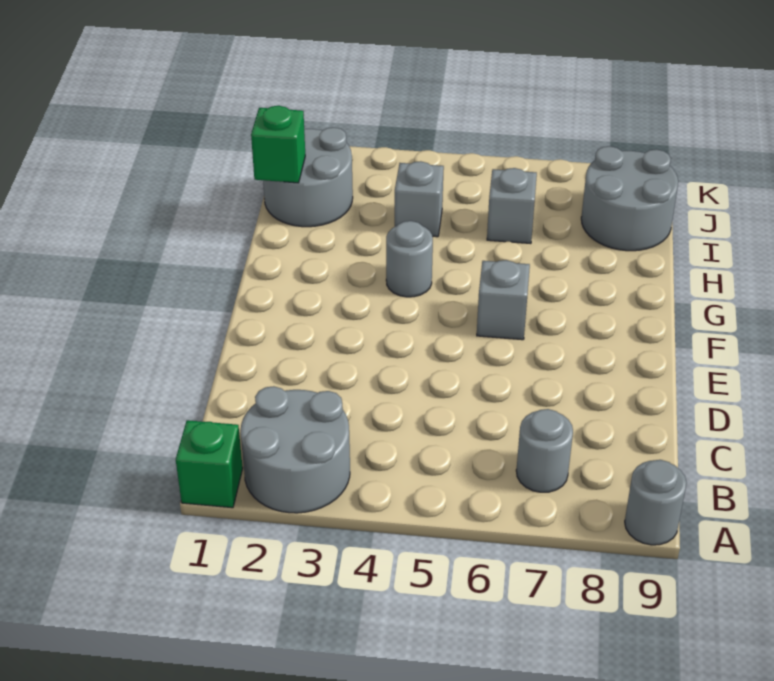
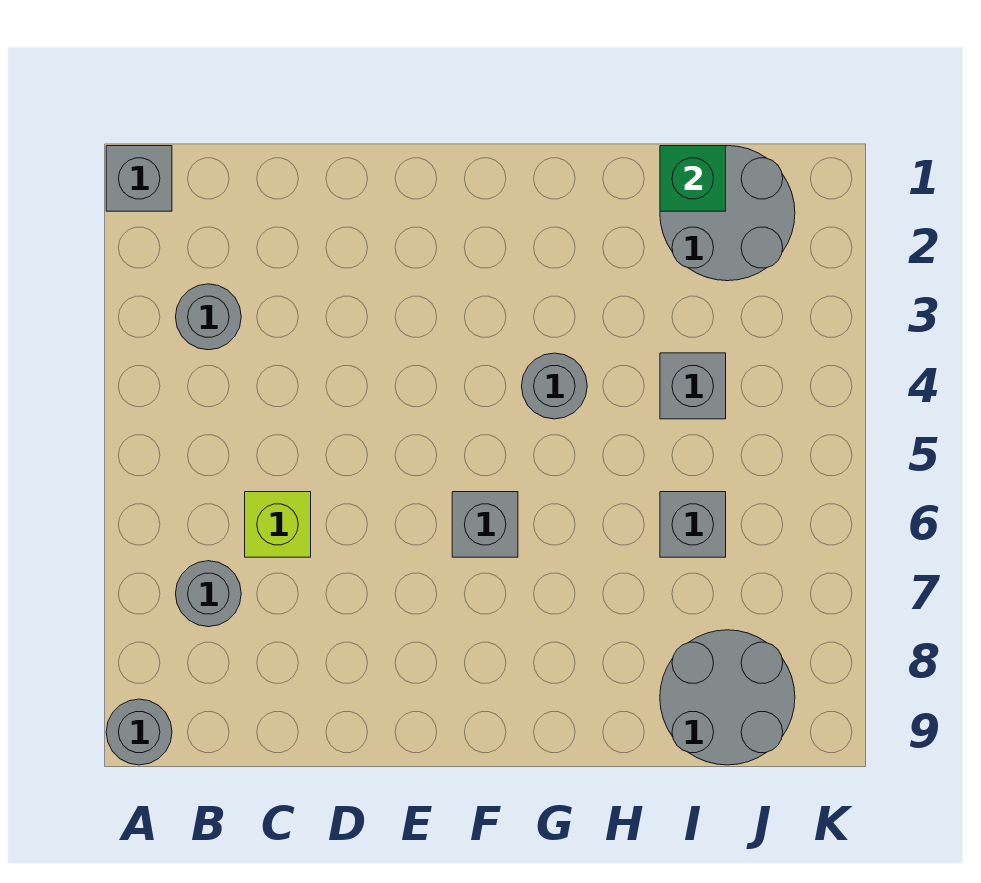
green brick A1 level 1 -> grey brick A1 level 1
grey round brick A2:B3 level 1 -> grey round brick B3 level 1
none -> lime brick C6 level 1

